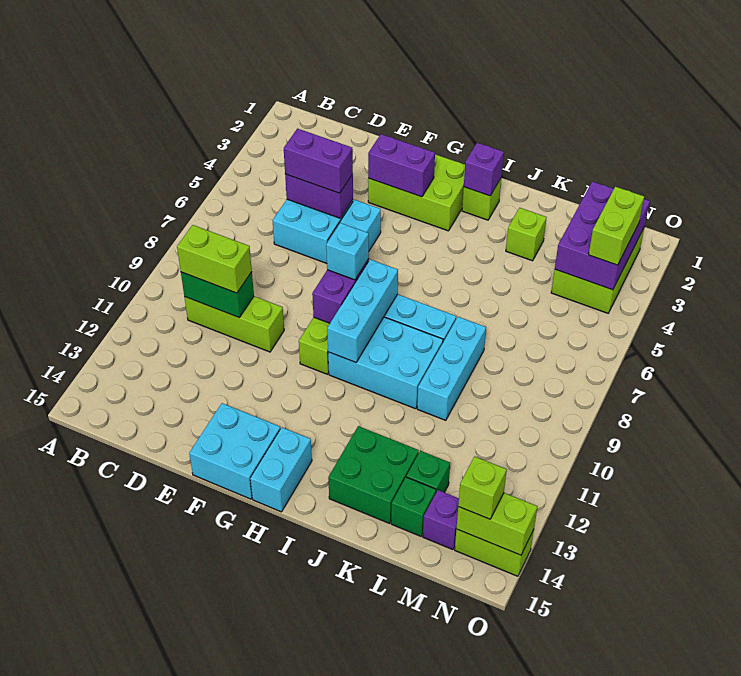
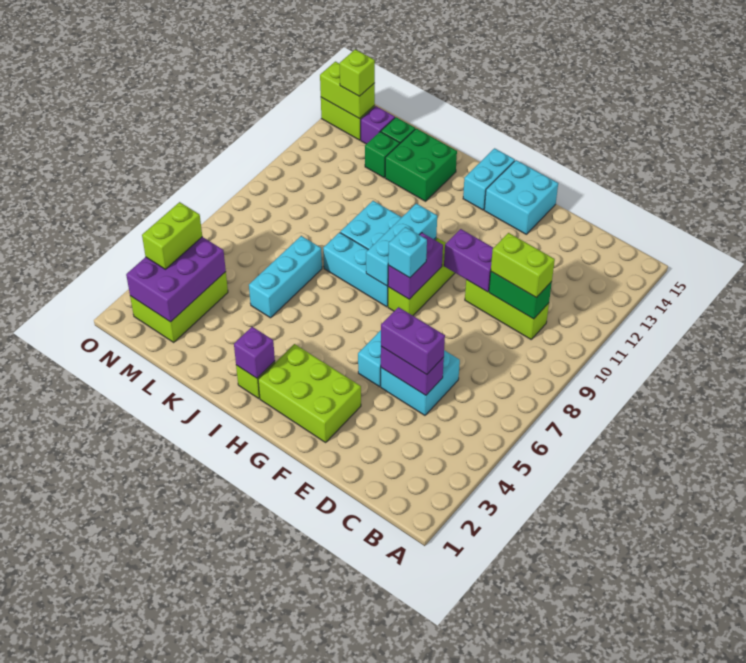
purple brick F3:G3 level 2 -> purple brick E10:F10 level 2
lime brick K3 level 1 -> none
cyan brick K8:K10 level 1 -> cyan brick K5:K7 level 1

